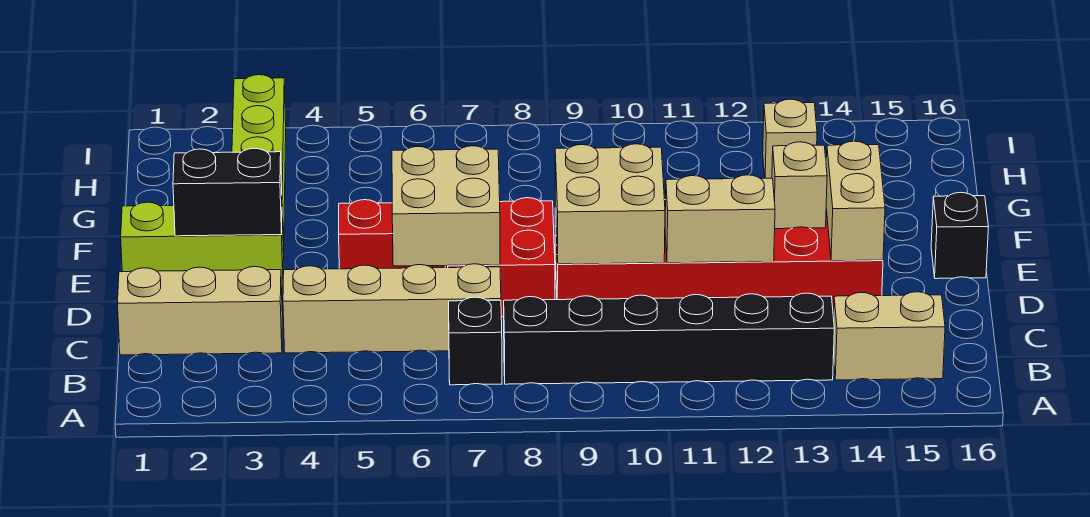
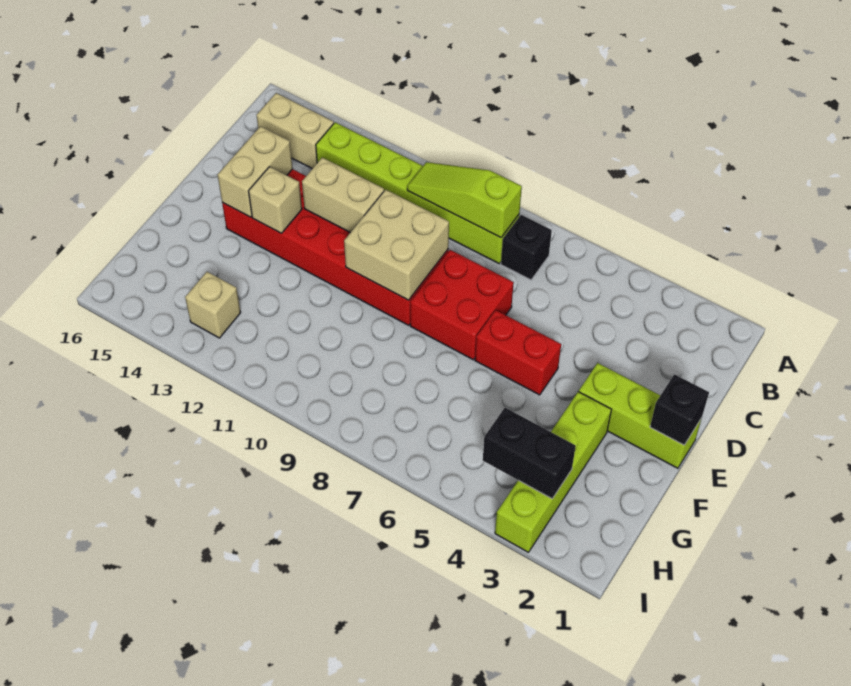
black brick B8:B13 level 1 -> lime brick B8:B13 level 1
none -> lime slope B8:B10 level 2 top 8
tan brick C1:C3 level 1 -> none
tan brick C4:C7 level 1 -> none
tan brick D6:E7 level 2 -> none
black brick E2:E3 level 2 -> black brick H3:H4 level 2
black brick E16 level 1 -> black brick E1 level 2

